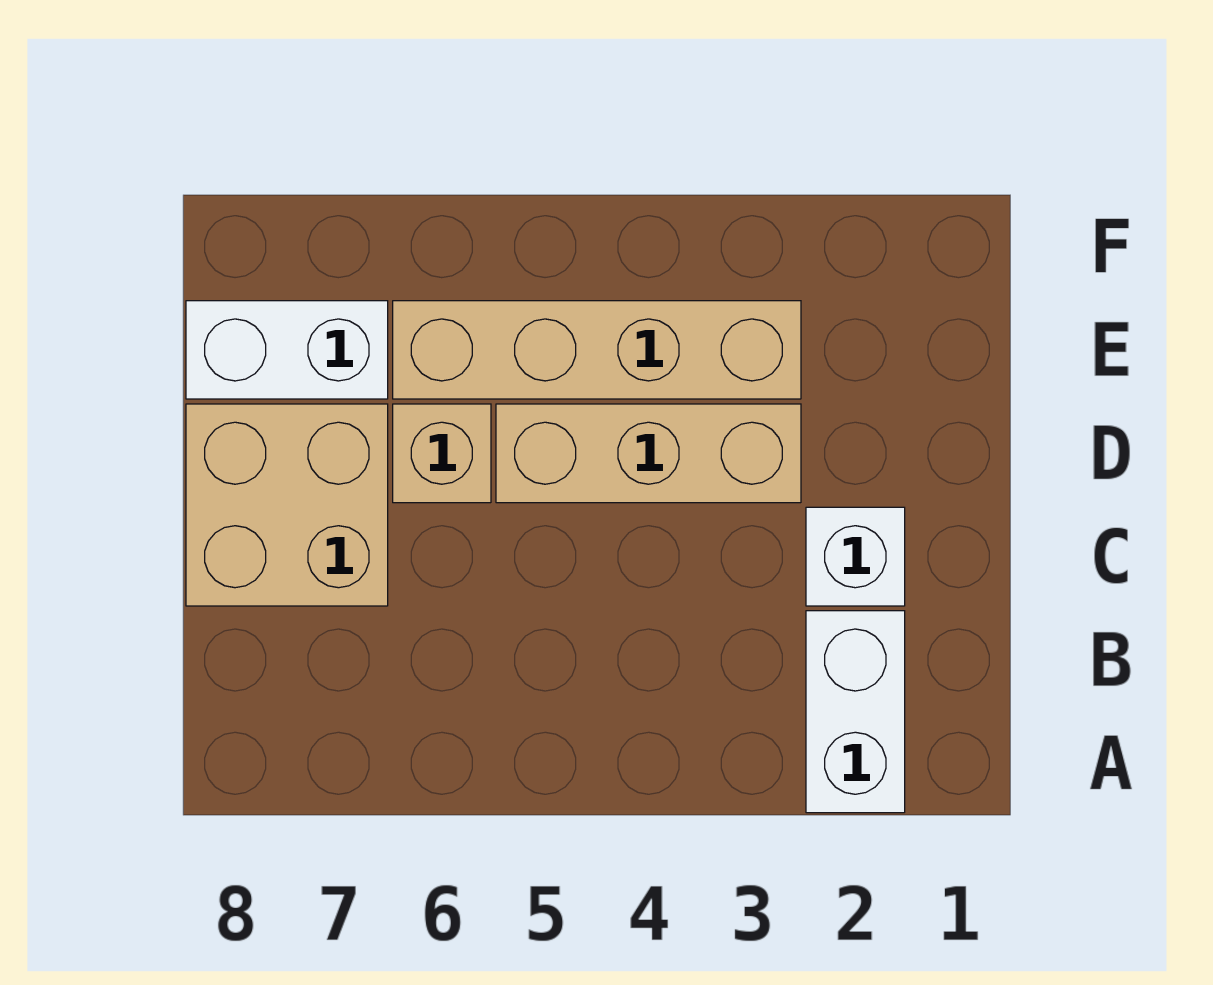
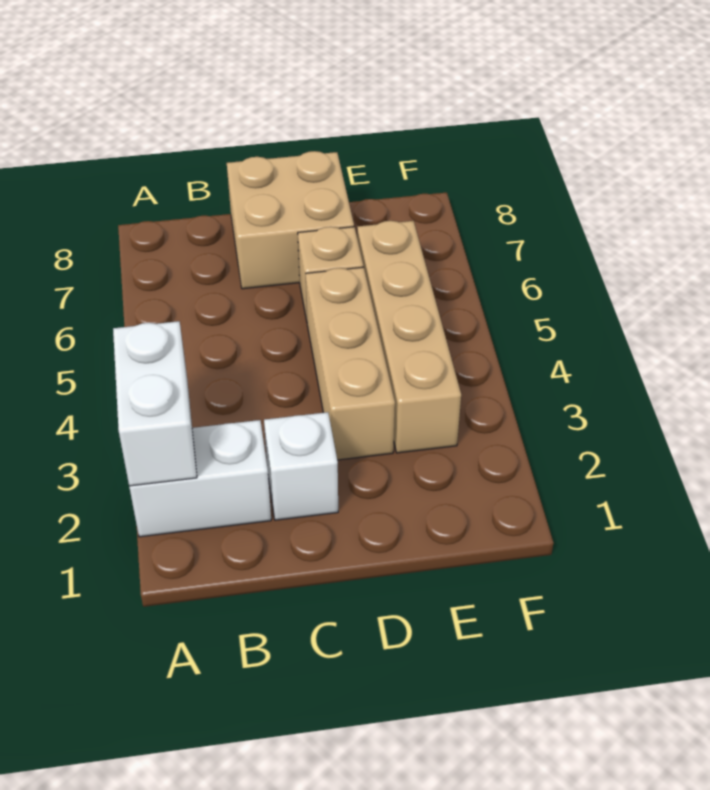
white brick E7:E8 level 1 -> white brick A2:A3 level 2

